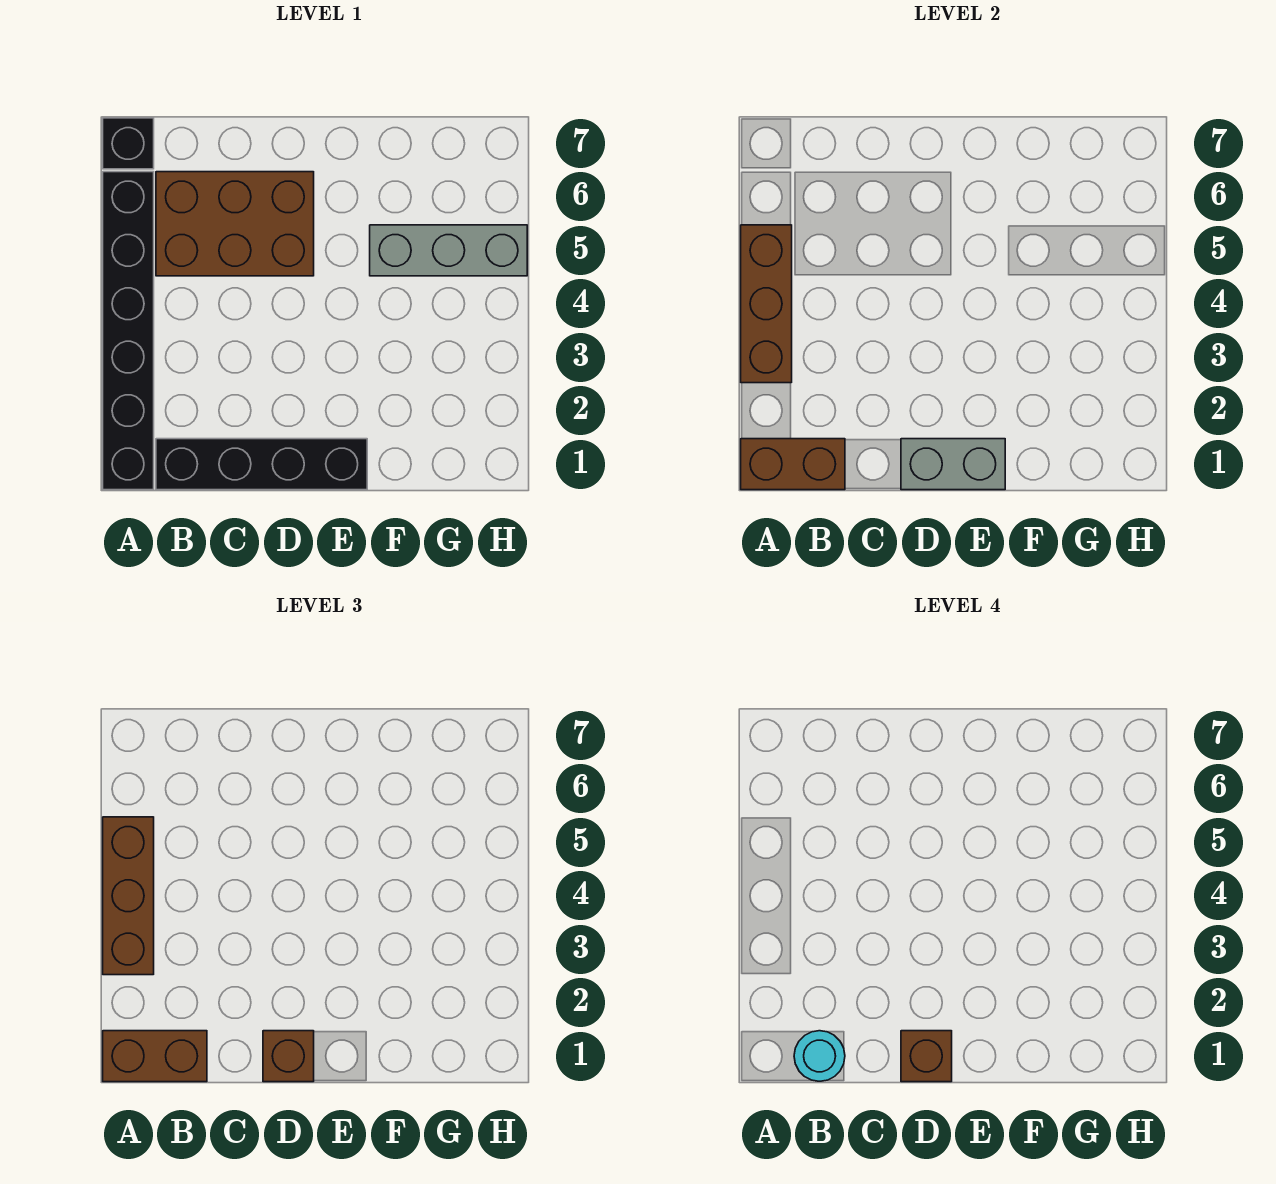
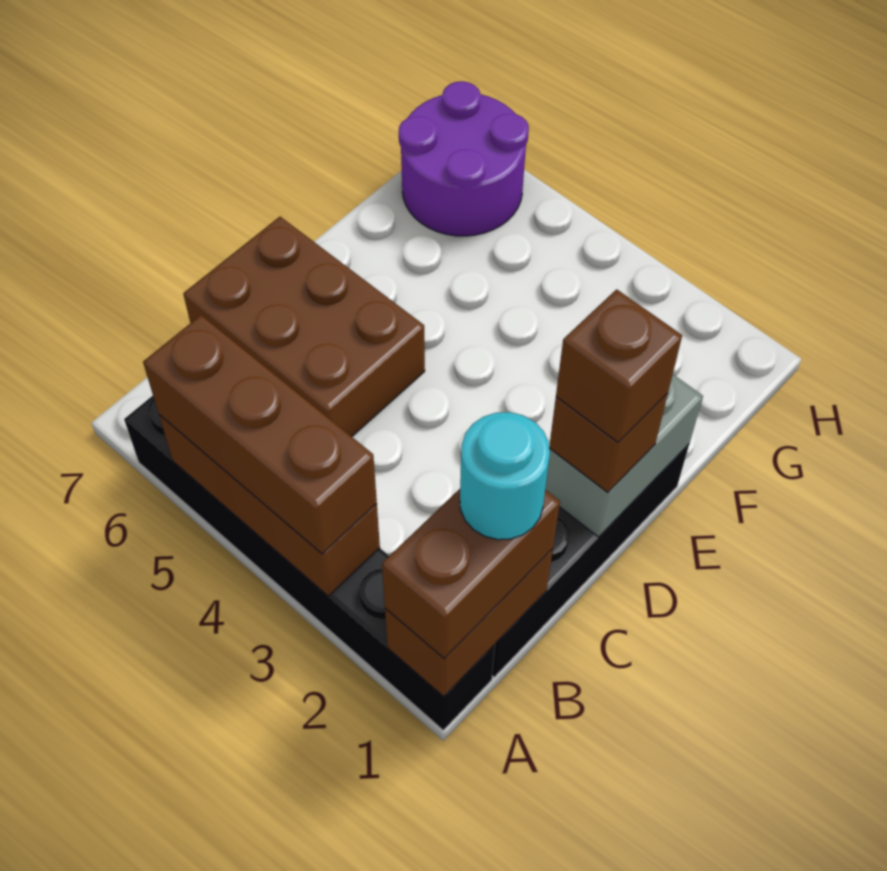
black brick A7 level 1 -> none
brown brick B5:D6 level 1 -> brown brick C5:D7 level 1
grey brick F5:H5 level 1 -> none
none -> purple round brick G6:H7 level 1

